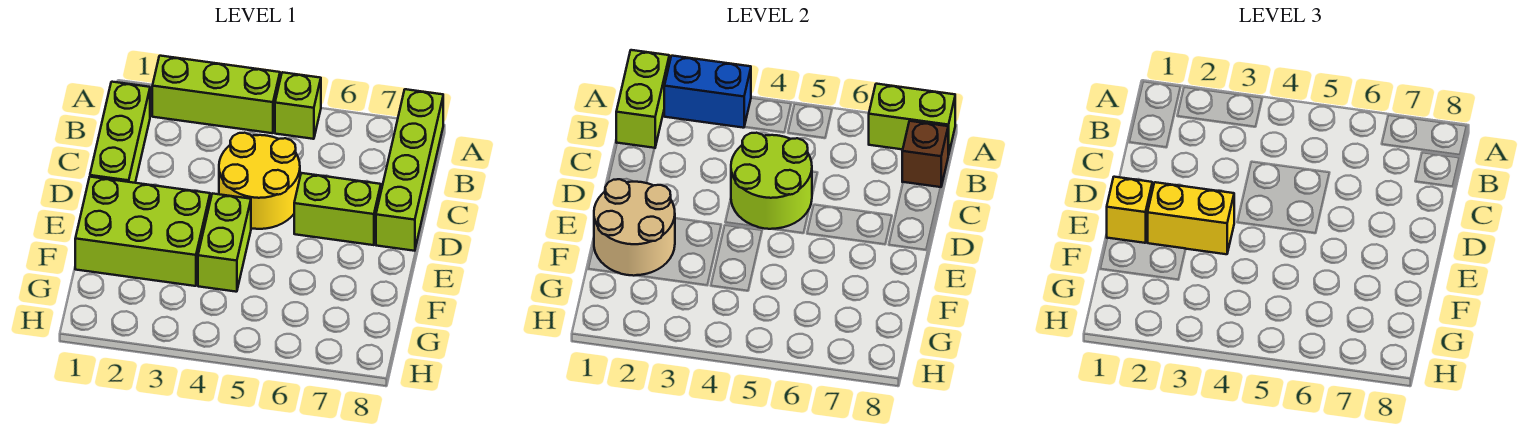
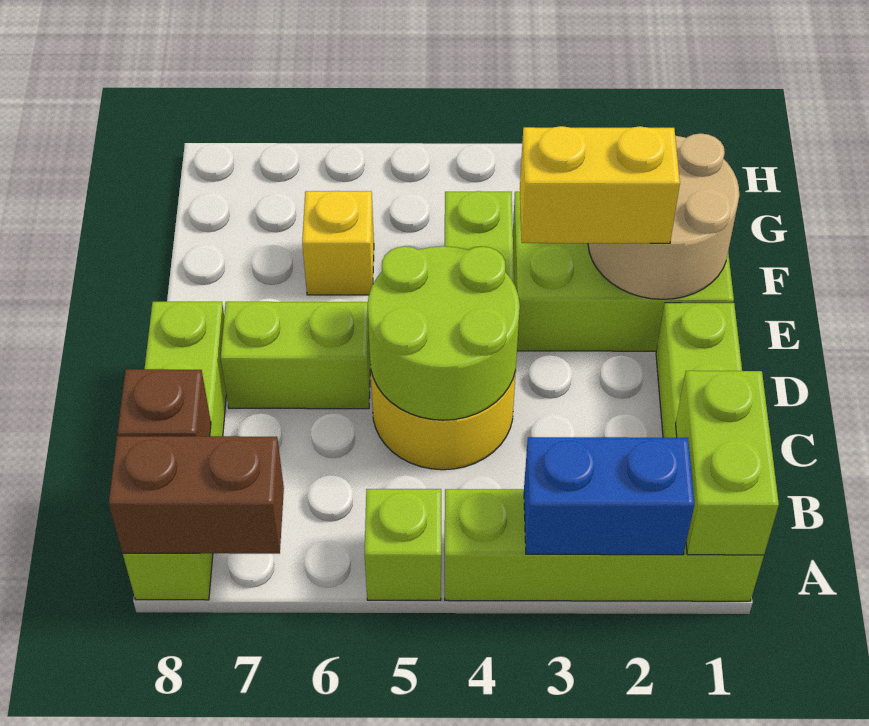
lime brick A2:A4 level 1 -> lime brick A1:A4 level 1
lime brick A7:A8 level 2 -> brown brick A7:A8 level 2
yellow brick E1 level 3 -> yellow brick F6 level 1

